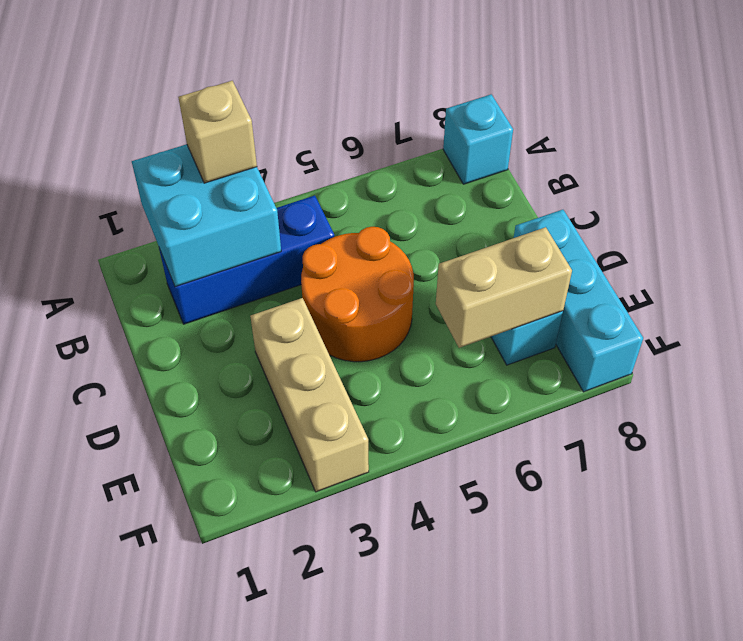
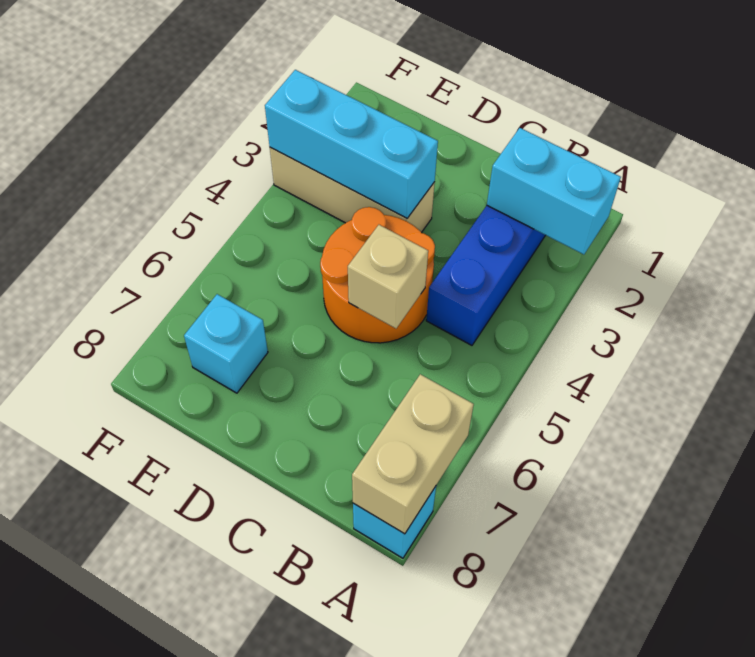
cyan brick A2:B3 level 2 -> cyan brick A2:B2 level 2
tan brick A3 level 3 -> tan brick C5 level 2
cyan brick D8:F8 level 1 -> cyan brick D3:F3 level 2
tan brick E6:E7 level 2 -> tan brick A7:A8 level 2

